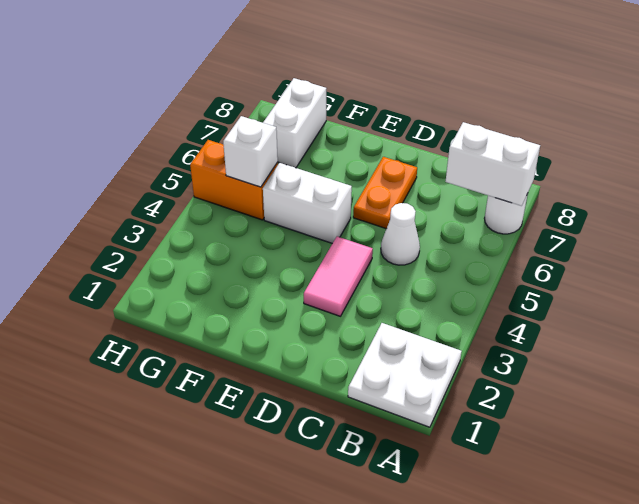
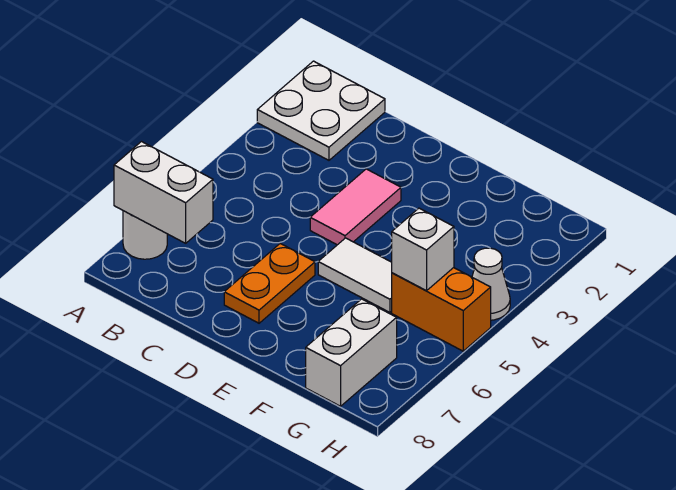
white cone C5 level 1 -> white cone H4 level 1
white brick E5:F5 level 1 -> white tile E5:F5 level 1

